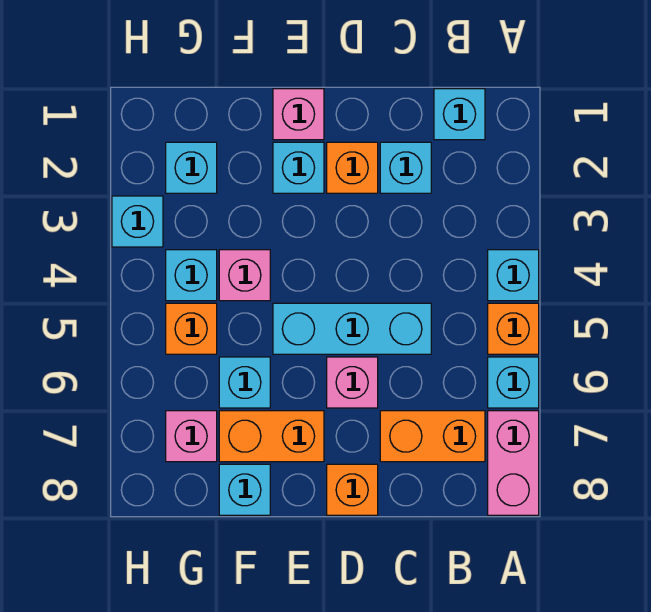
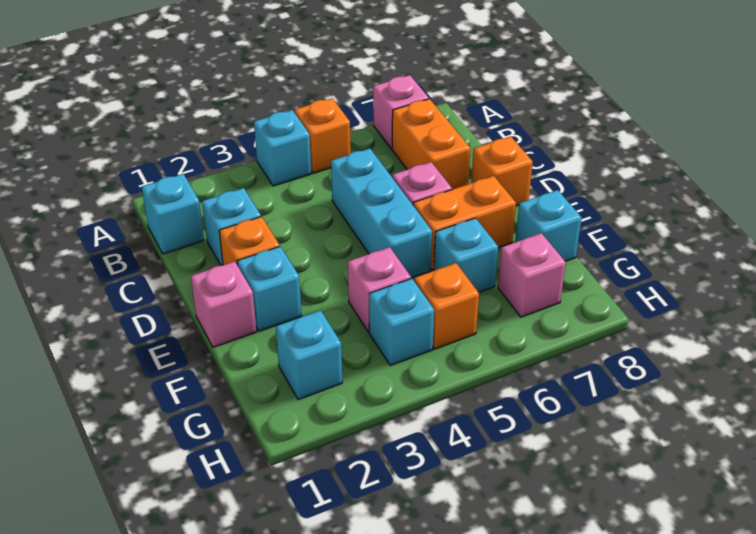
cyan brick A6 level 1 -> none
pink brick A7:A8 level 1 -> pink brick A7 level 1
orange brick E7:F7 level 1 -> orange brick E6:E7 level 1
cyan brick H3 level 1 -> none

